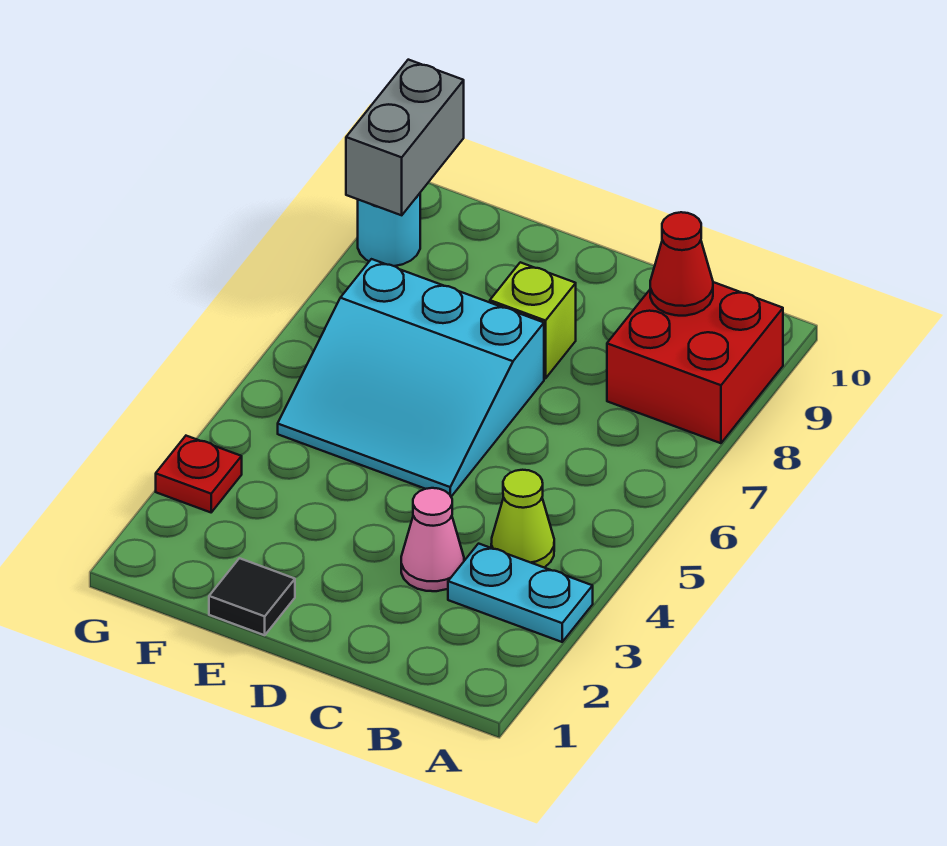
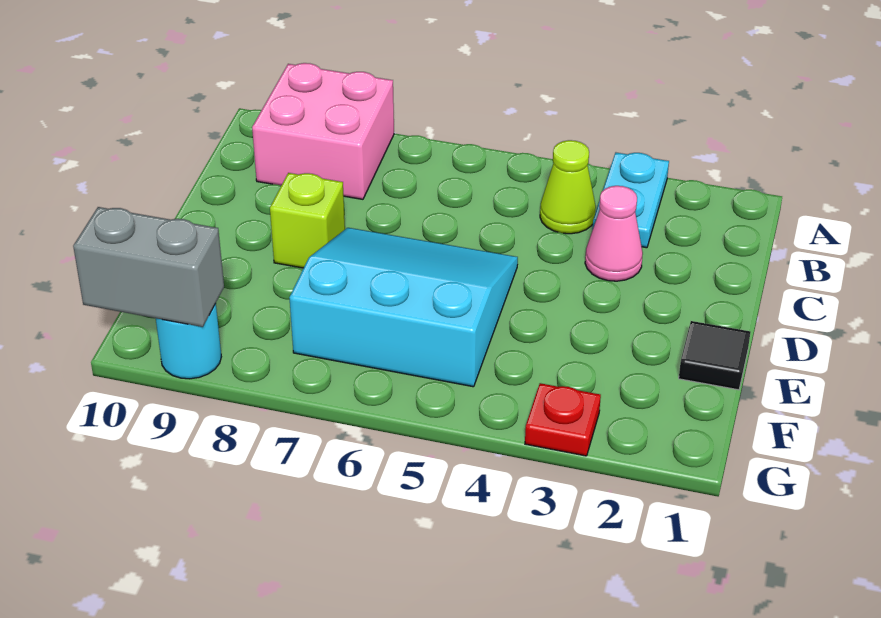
red brick A8:B9 level 1 -> pink brick A8:B9 level 1
red cone B9 level 2 -> none
cyan slope D5:F7 level 1 top 7 -> cyan slope D5:F7 level 1 top F

